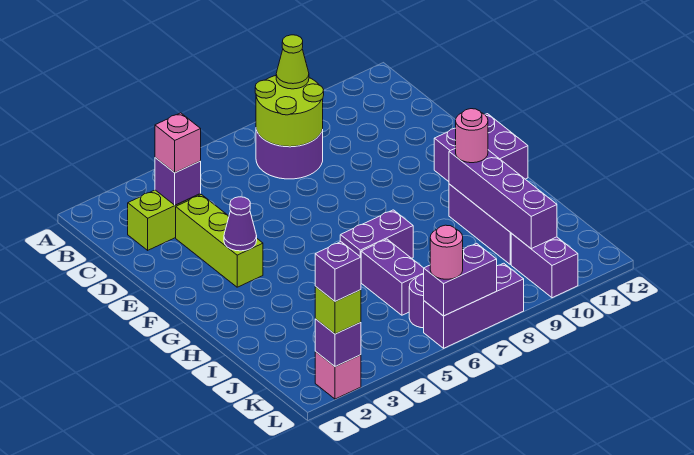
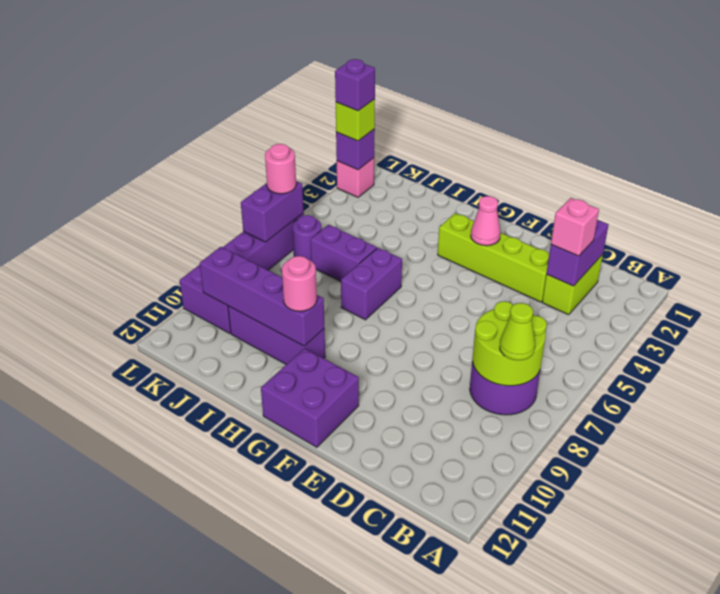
purple brick C3 level 2 -> purple brick C2:C3 level 2
lime brick D3:F3 level 1 -> lime brick D3:G3 level 1
purple cone F3 level 2 -> pink cone F3 level 2

